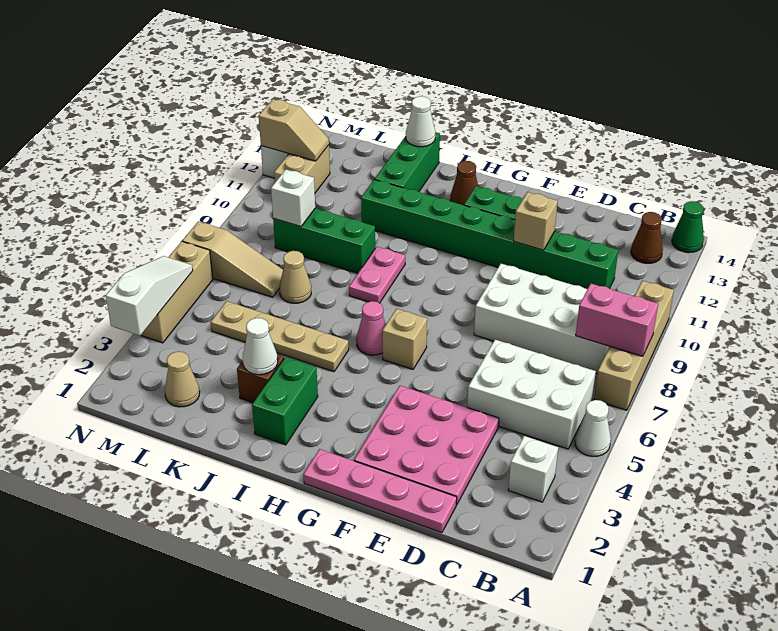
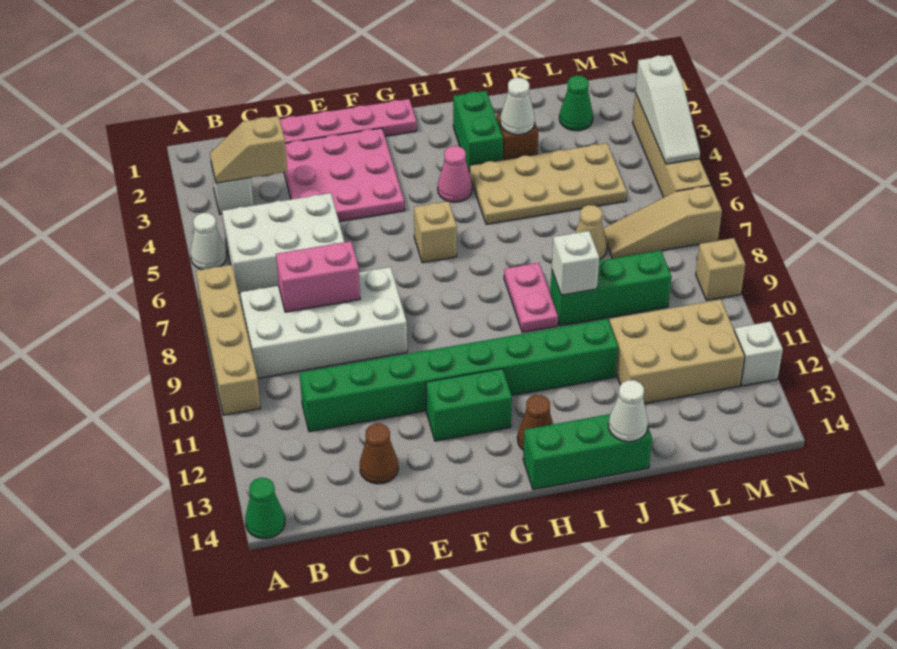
pink brick A8:B8 level 2 -> pink brick C8:D8 level 2
brown cone B13 level 1 -> brown cone D13 level 1
tan brick E11 level 2 -> tan brick N9 level 1
pink cone H6 level 1 -> pink cone H4 level 1
tan plate I5:L5 level 1 -> tan plate I4:L5 level 1
green brick J12:J14 level 1 -> green brick H14:J14 level 1
tan cone L2 level 1 -> green cone L2 level 1
white brick L9 level 2 -> white brick J9 level 2
tan brick M11:M12 level 1 -> tan brick K11:M12 level 1
tan slope M12:N12 level 2 top N -> tan slope B3:C3 level 2 top C
tan brick N4:N6 level 1 -> tan brick N3:N6 level 1

